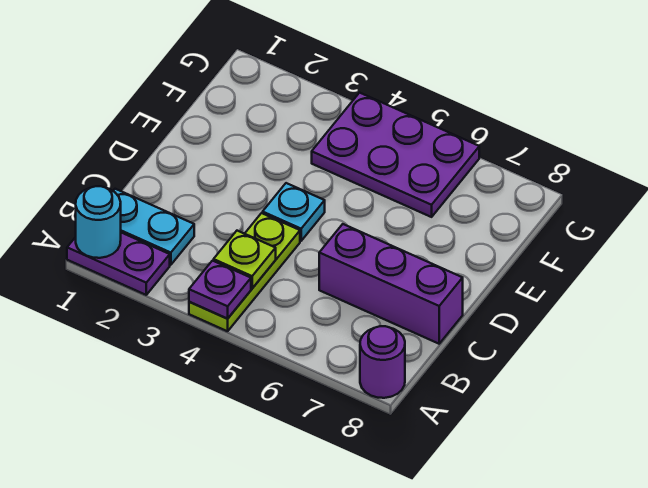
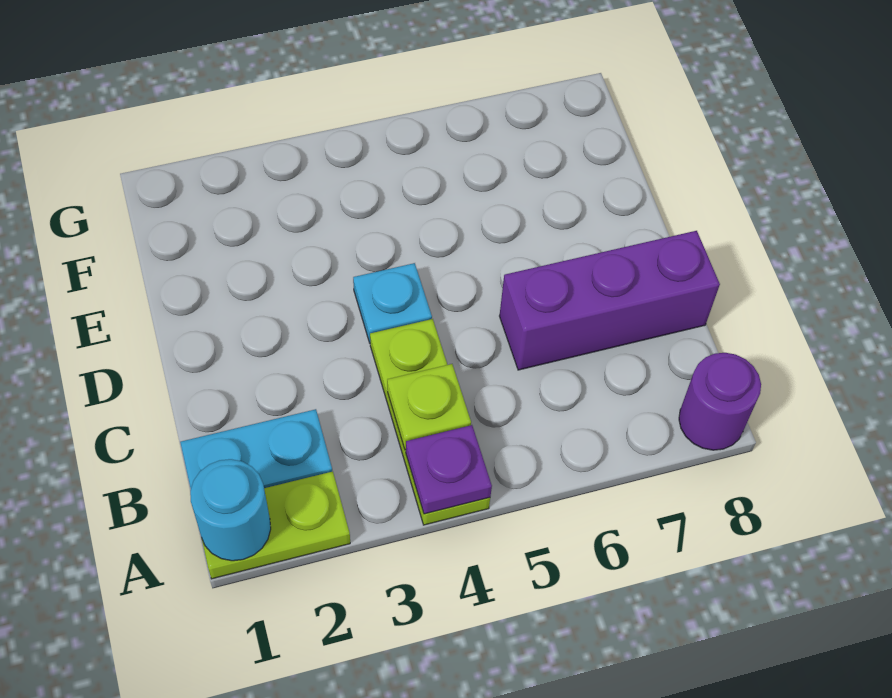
purple plate A1:A2 level 1 -> lime plate A1:A2 level 1
purple plate F4:G6 level 1 -> none

